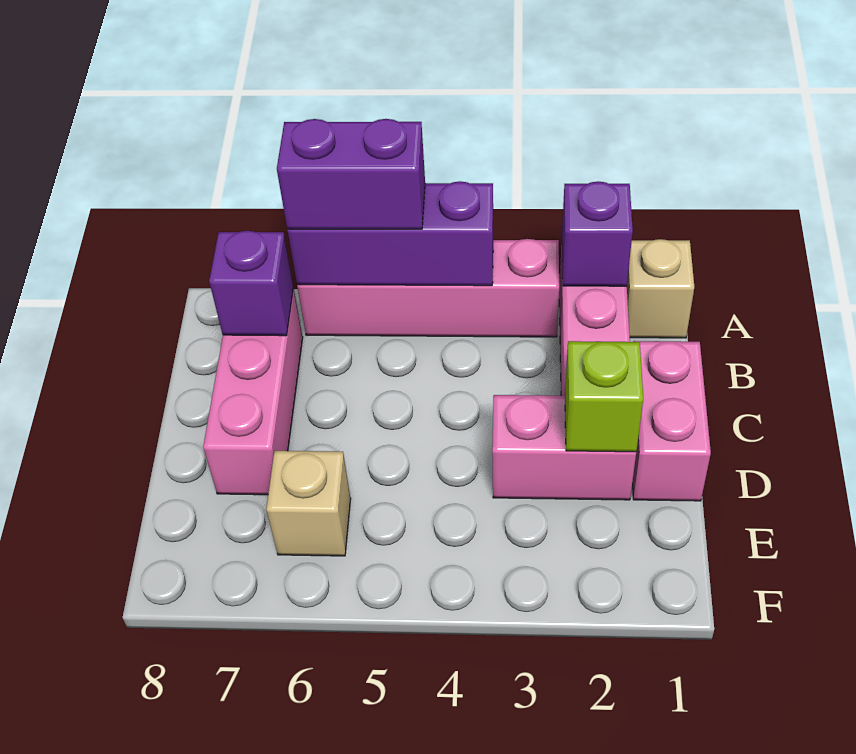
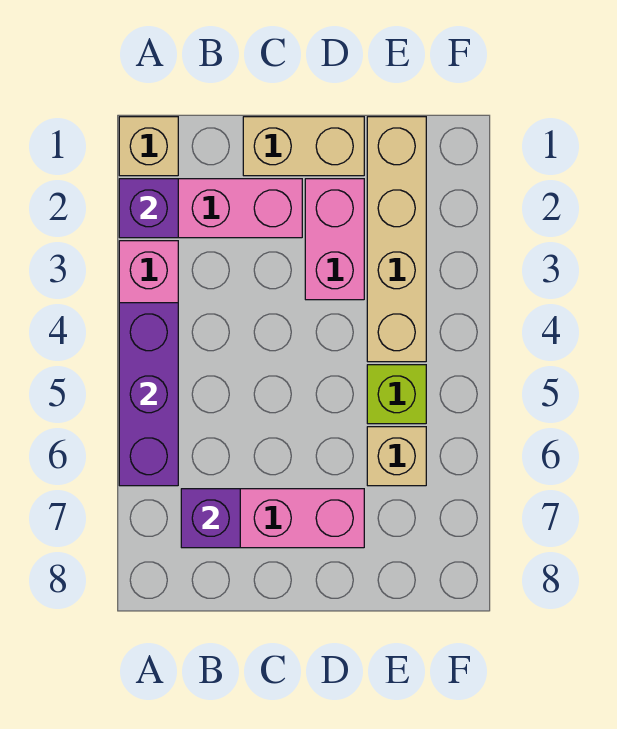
purple brick A5:A6 level 3 -> none
pink brick C1:D1 level 1 -> tan brick C1:D1 level 1
lime brick D2 level 2 -> lime brick E5 level 1
none -> tan brick E1:E4 level 1

